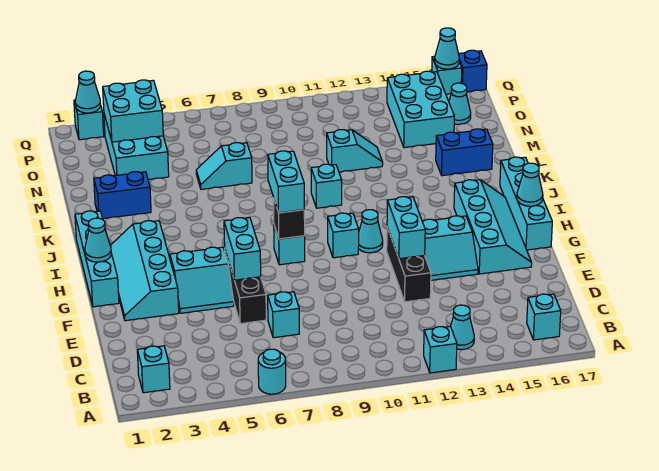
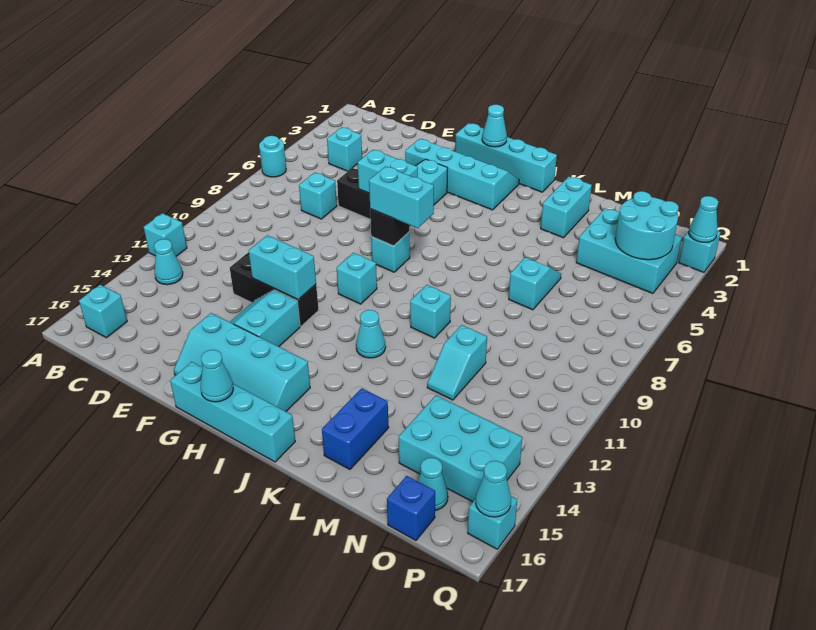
cyan brick B2 level 1 -> cyan brick C4 level 1
cyan cone H11 level 1 -> cyan cone J12 level 1
blue brick L2:L3 level 1 -> cyan brick L2:L3 level 1
cyan brick O3:P4 level 2 -> cyan round brick O3:P4 level 2
blue brick Q17 level 1 -> blue brick O17 level 1

